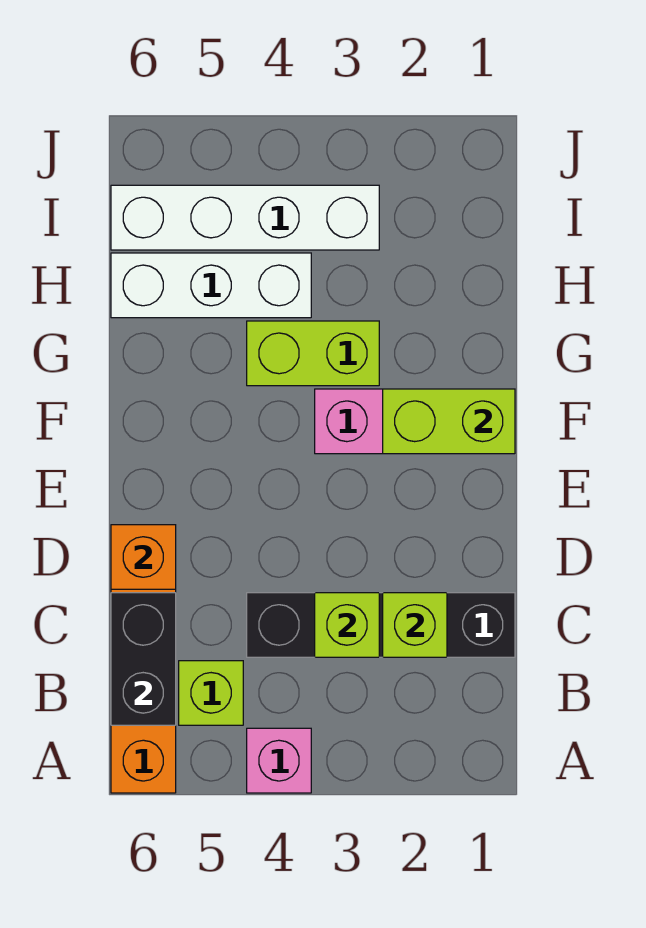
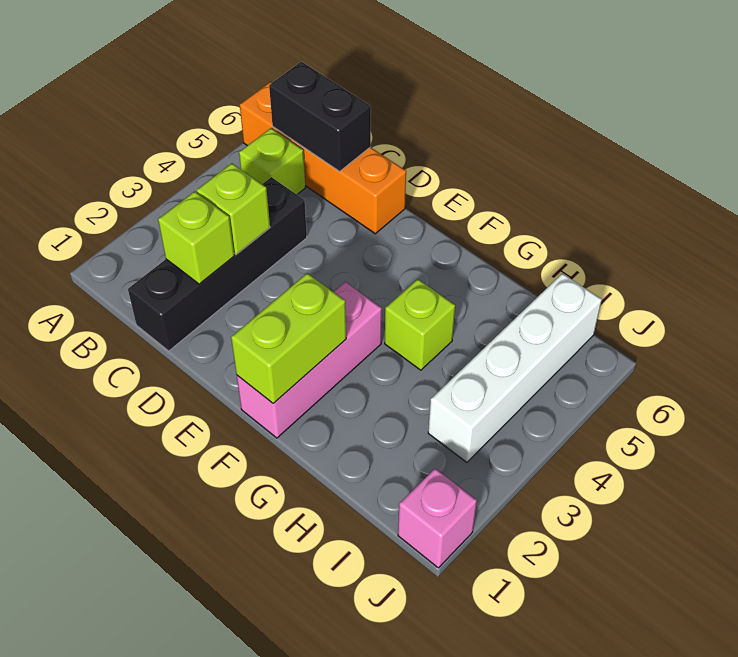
pink brick A4 level 1 -> pink brick J1 level 1
orange brick D6 level 2 -> none
lime brick G3:G4 level 1 -> lime brick G4 level 1
white brick H4:H6 level 1 -> none

